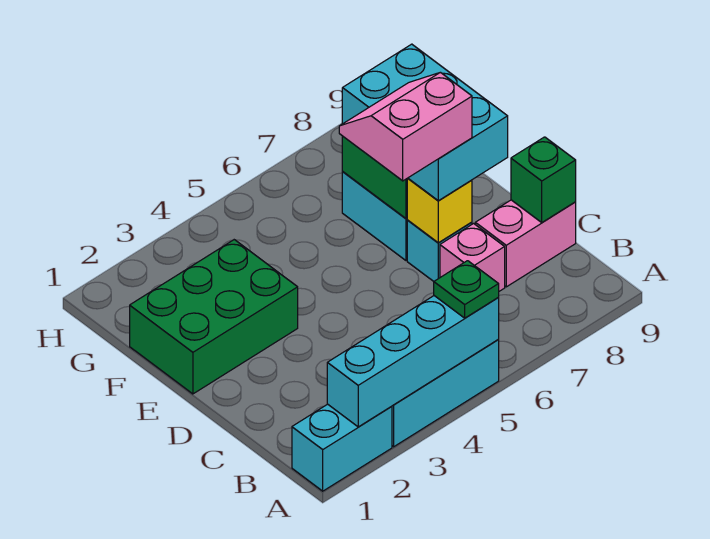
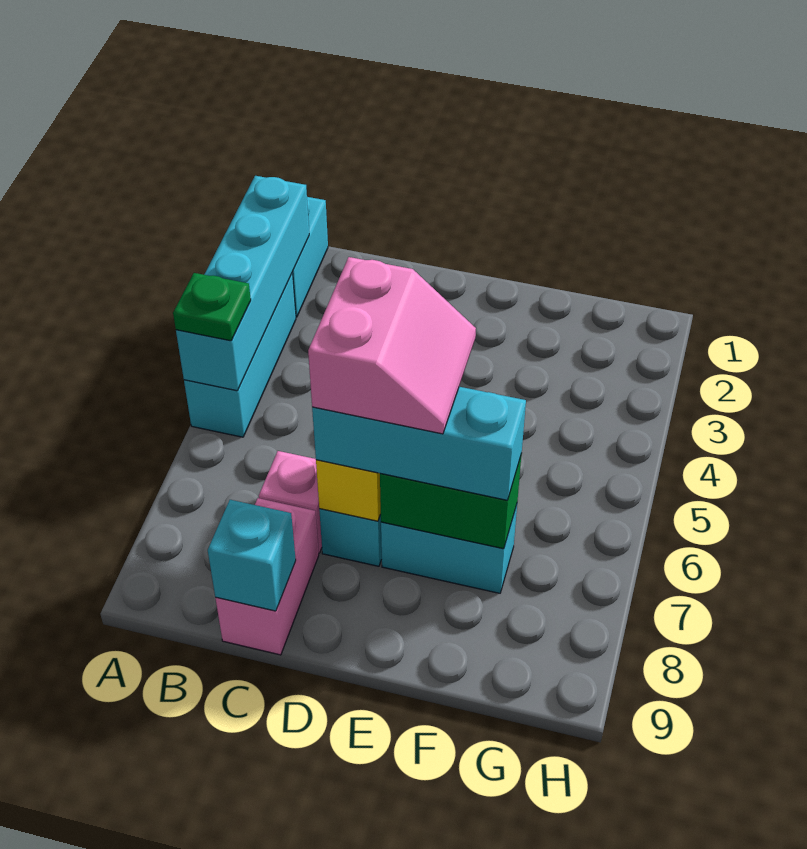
green brick C9 level 2 -> cyan brick C9 level 2
cyan brick D7:F8 level 3 -> cyan brick D7:F7 level 3
green brick E1:F3 level 1 -> none

